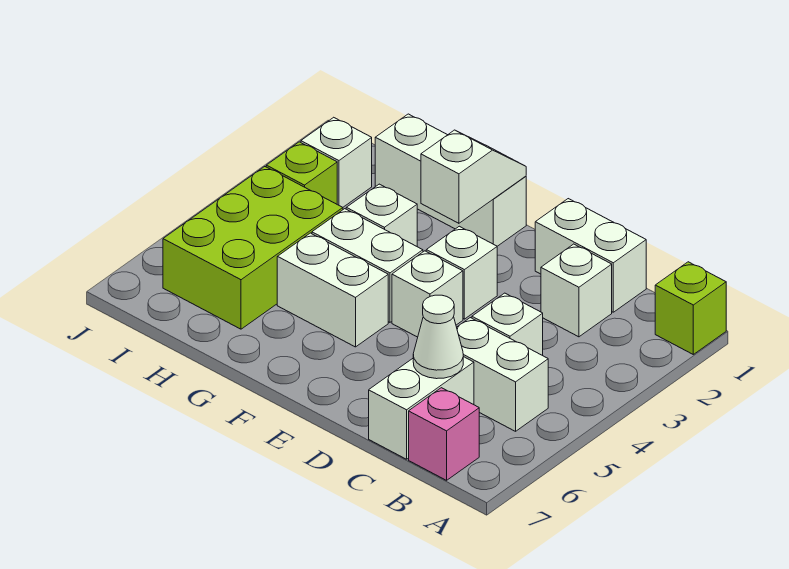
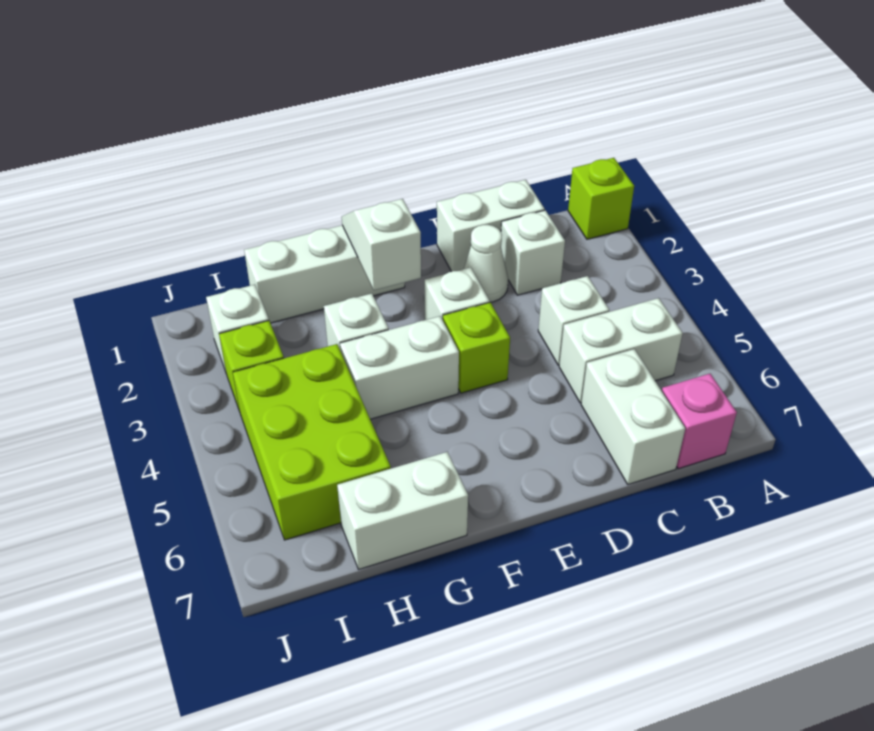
white cone C6 level 2 -> white cone D2 level 1
white brick E4 level 1 -> lime brick E4 level 1
white brick F5:G5 level 1 -> white brick G7:H7 level 1

